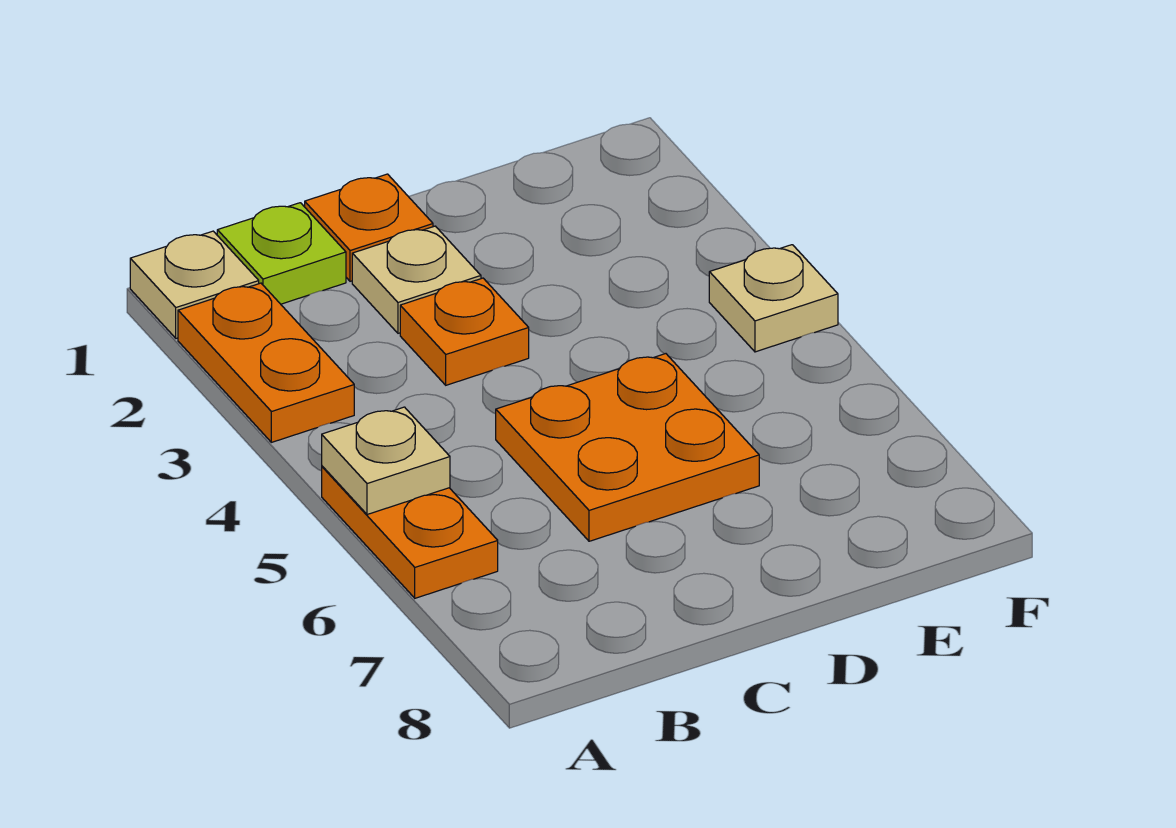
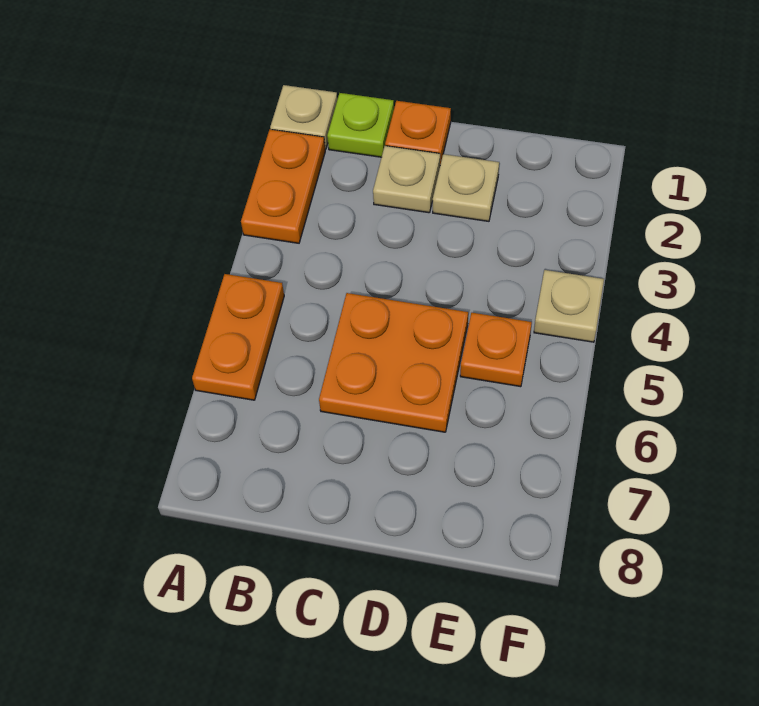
tan plate A5 level 2 -> tan plate D2 level 1
orange plate C3 level 1 -> orange plate E5 level 1

